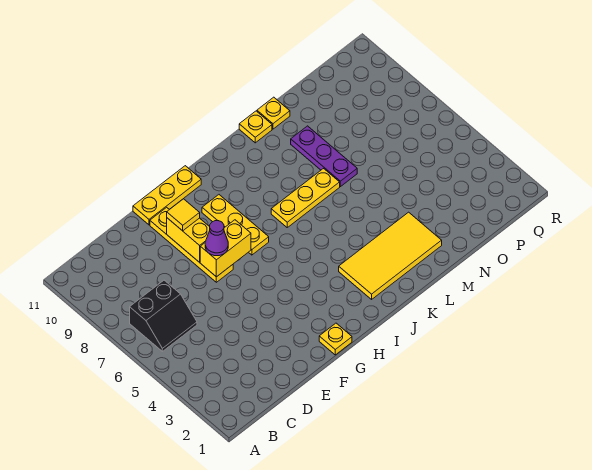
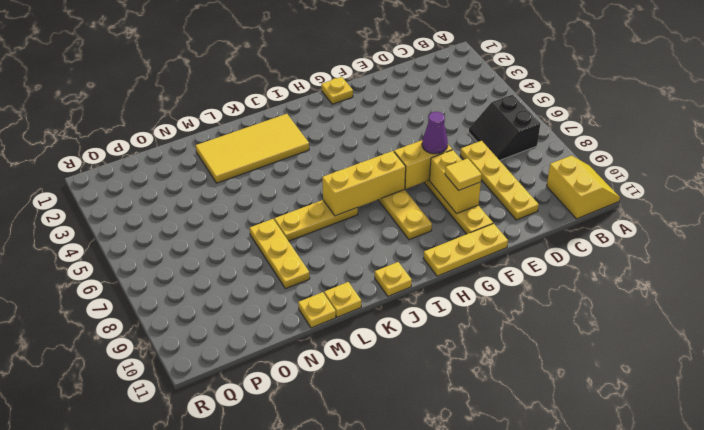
none -> yellow slope A10:B11 level 1 top B
black slope B6:C7 level 1 top 7 -> black slope B6:C7 level 1 top B
none -> yellow plate D7:D10 level 1
none -> yellow brick H7:J7 level 2
none -> yellow plate J11 level 1
purple plate M7:M9 level 1 -> yellow plate M7:M9 level 1

